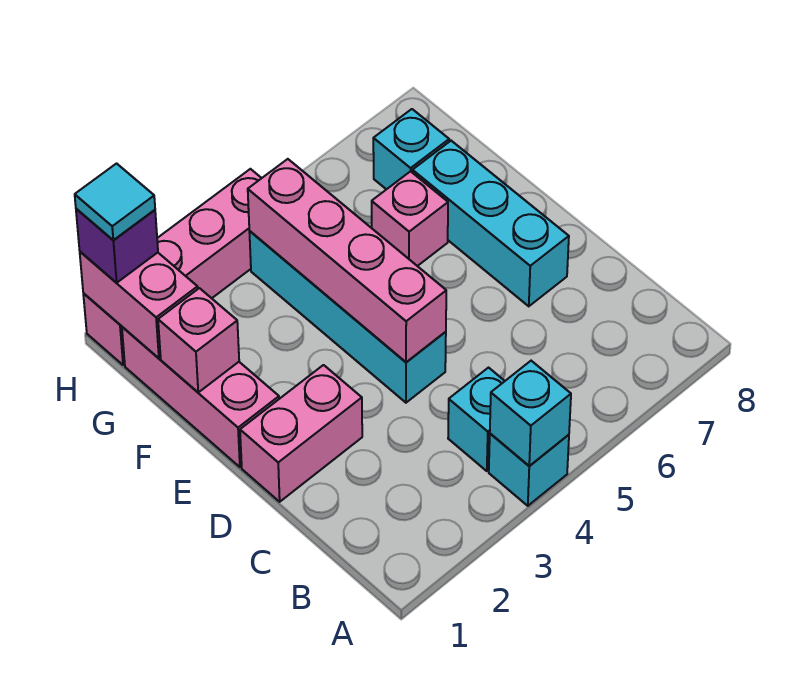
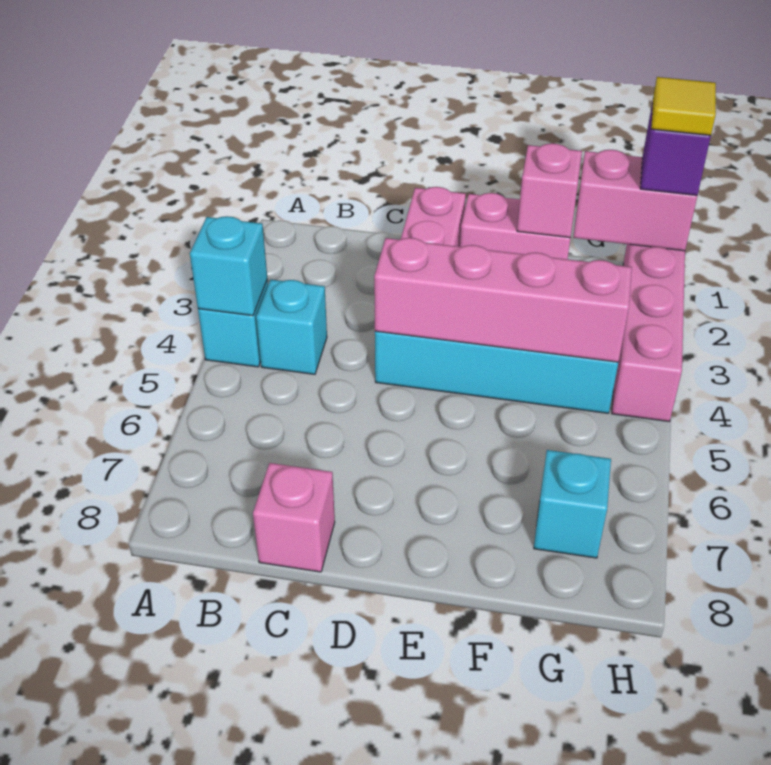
cyan brick D7:F7 level 1 -> none
pink brick E1:G1 level 1 -> pink brick E1:F1 level 1
pink brick F6 level 1 -> pink brick C8 level 1
cyan tile H1 level 4 -> yellow tile H1 level 4

